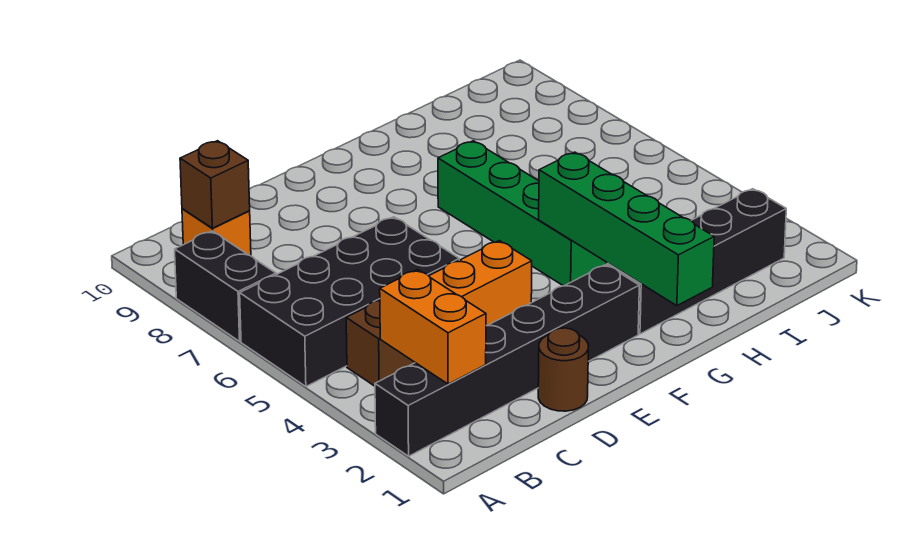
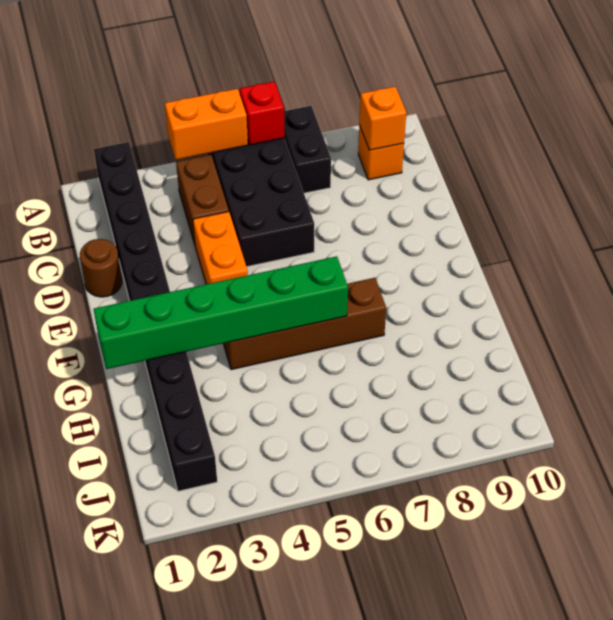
none -> red brick A6 level 2
black brick A7:A8 level 1 -> black brick A7:B7 level 1
orange brick B2:B3 level 2 -> orange brick A4:A5 level 2
brown brick B9 level 2 -> orange brick B9 level 2
green brick G1:G4 level 2 -> green brick G1:G6 level 2
green brick G4:G7 level 1 -> brown brick G4:G7 level 1

